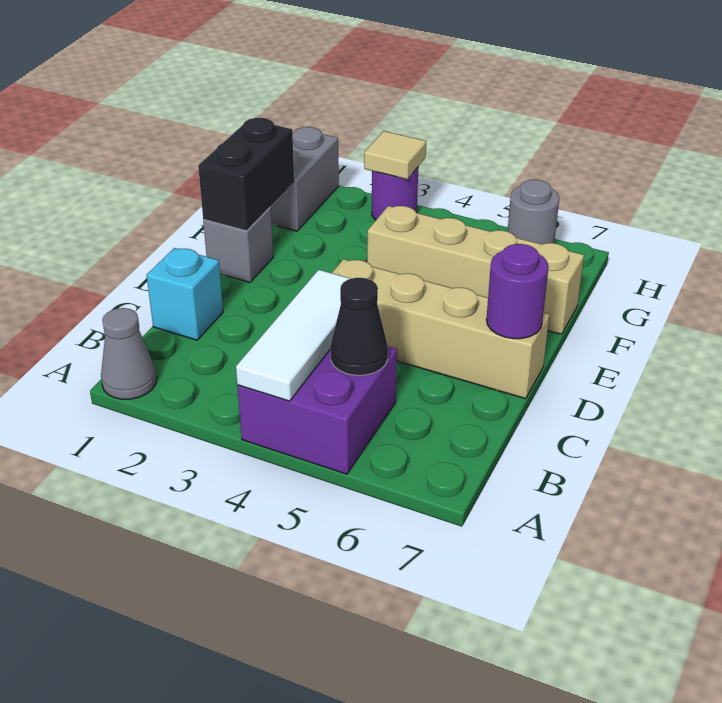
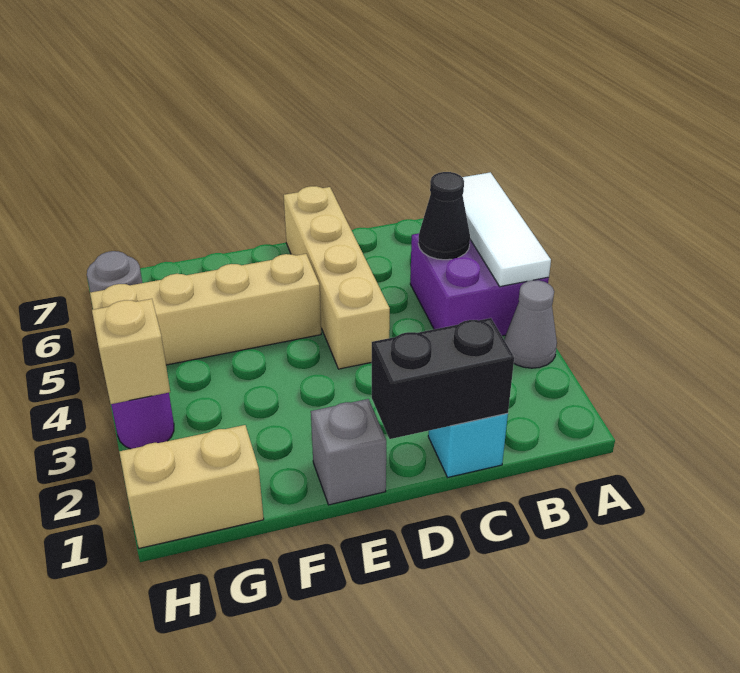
grey cone A1 level 1 -> grey cone A3 level 1
white tile A4:C4 level 2 -> white tile A4:A6 level 2
purple round brick D7 level 2 -> none
black brick E1:F1 level 2 -> black brick C1:D1 level 2
tan brick F4:F7 level 1 -> tan brick E5:H5 level 1
grey brick G1:H1 level 1 -> tan brick G1:H1 level 1
tan tile H3 level 2 -> tan brick H3 level 2

